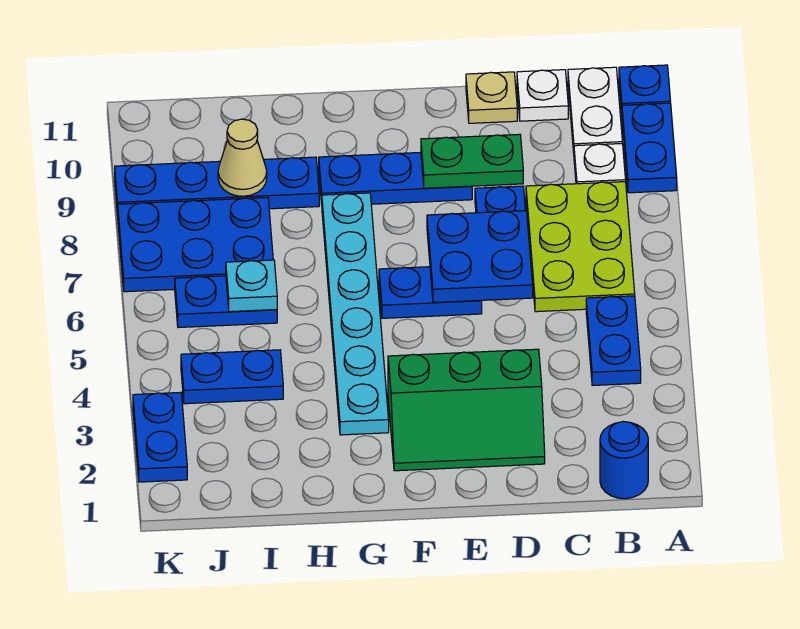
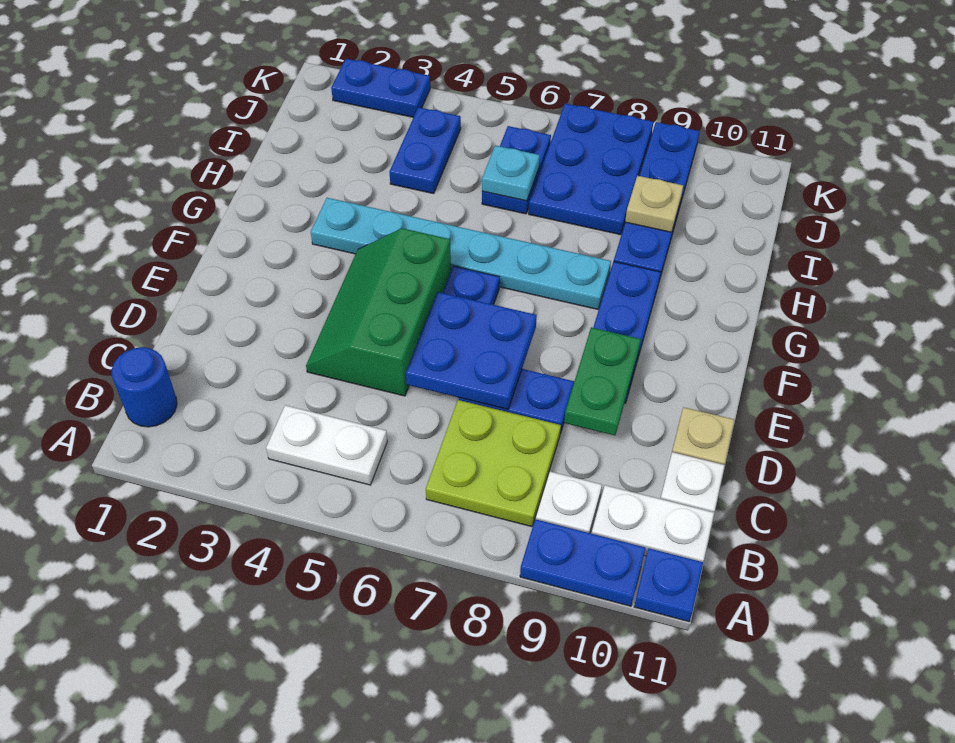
blue plate B4:B5 level 1 -> white plate B4:B5 level 1
lime plate B6:C8 level 1 -> lime plate B7:C8 level 1
green slope D2:F3 level 1 top 3 -> green slope D4:F5 level 1 top 5
tan cone I9 level 2 -> tan plate I9 level 2

